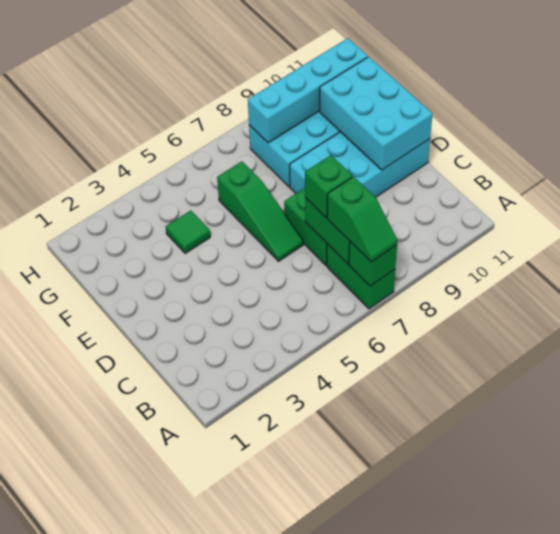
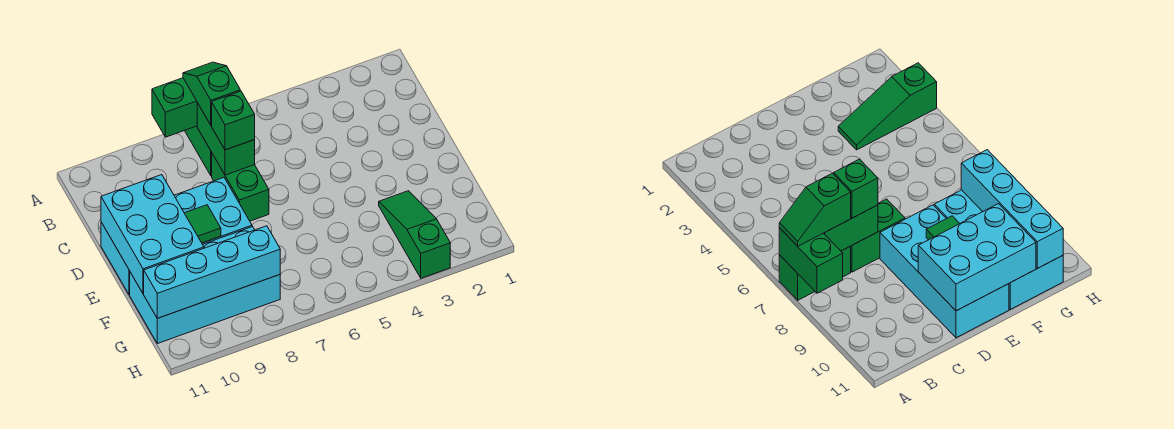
green brick A7 level 2 -> green brick A7:A8 level 2
green slope D6:F6 level 1 top F -> green slope F3:H3 level 1 top H
green tile F4 level 1 -> green tile E9 level 2

